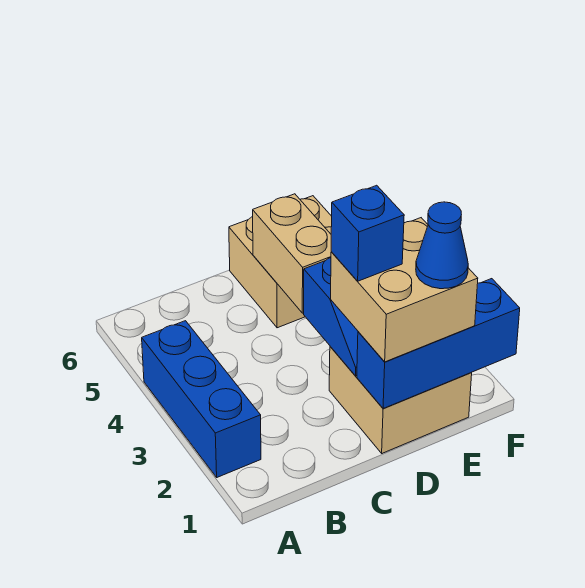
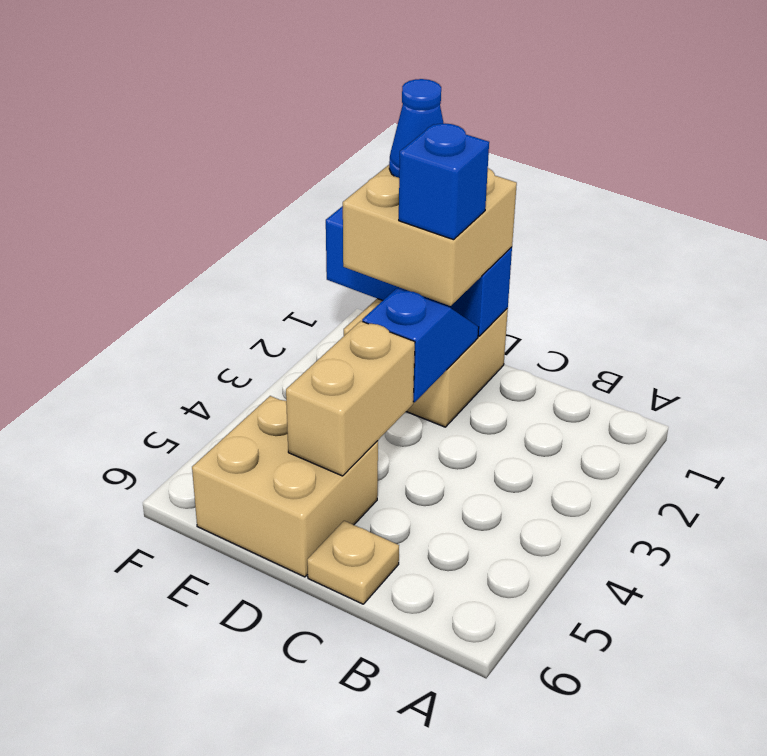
blue brick A2:A4 level 1 -> none
none -> tan plate C6 level 1

